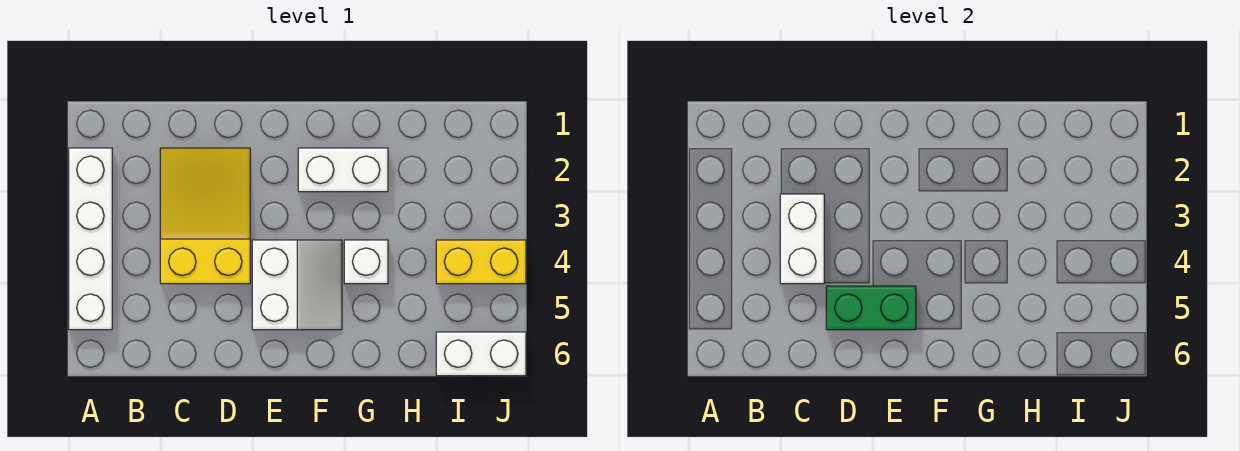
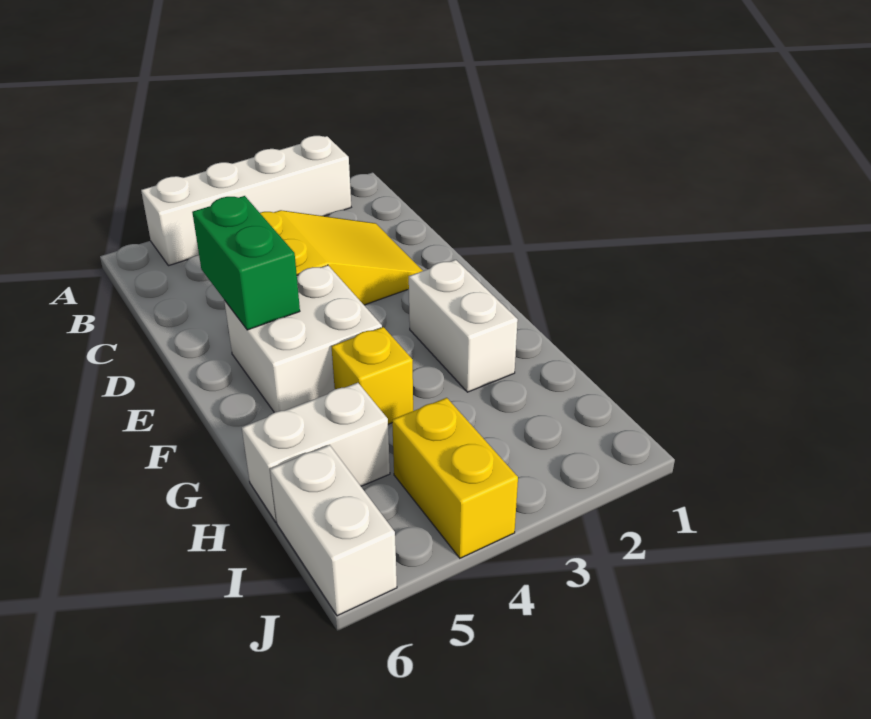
white brick C3:C4 level 2 -> white brick H5:H6 level 1
white slope E4:F5 level 1 top E -> white brick E4:F5 level 1
white brick G4 level 1 -> yellow brick G4 level 1

